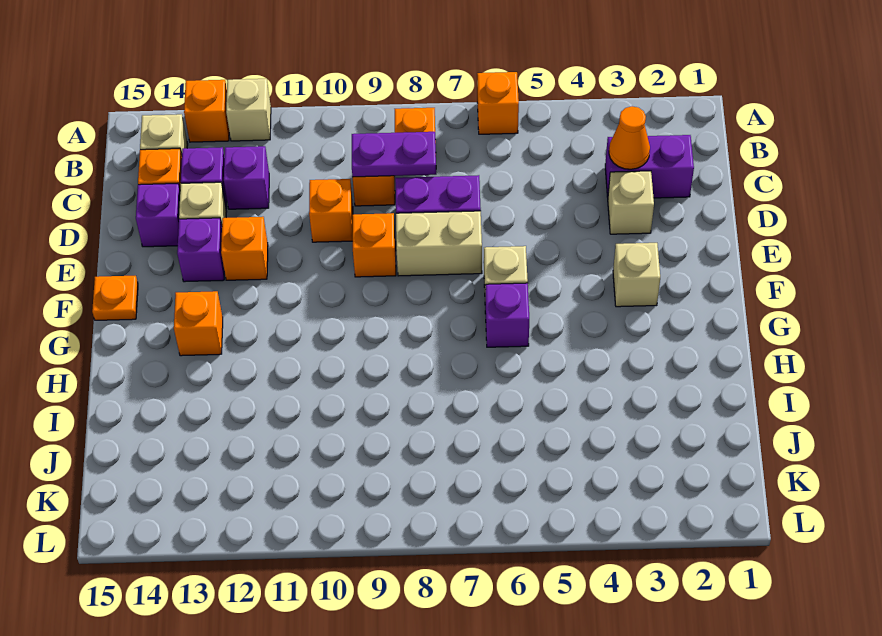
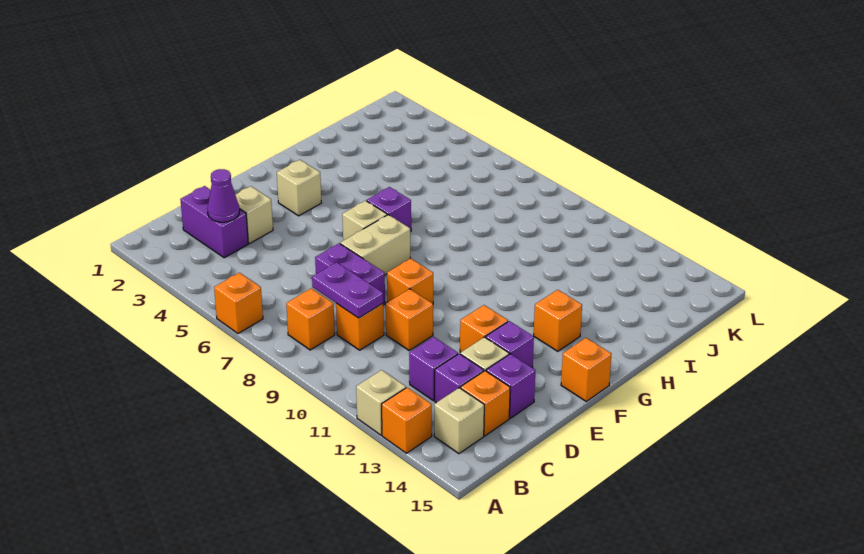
orange cone C3 level 2 -> purple cone C3 level 2
tan brick E7:E8 level 1 -> tan brick E7:F7 level 1
orange plate F15 level 1 -> orange brick F15 level 1

